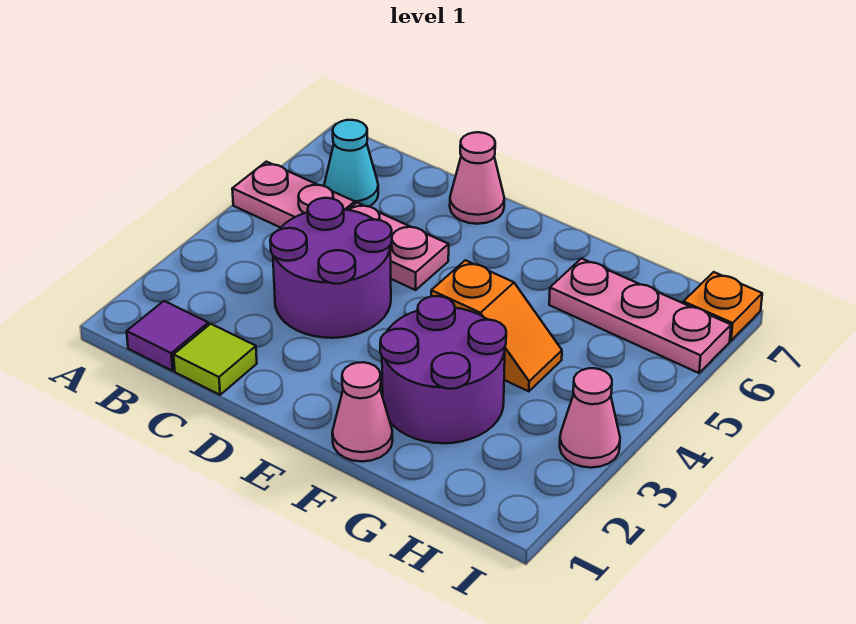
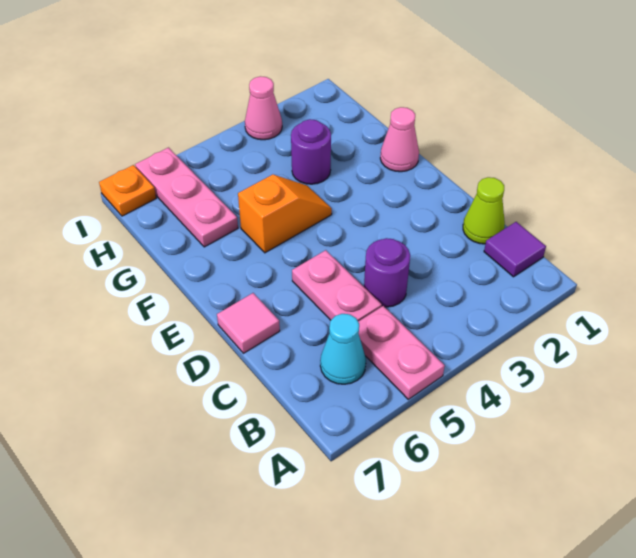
lime tile C1 level 1 -> lime cone C1 level 1
purple round brick C3:D4 level 1 -> purple round brick C4 level 1
pink cone D7 level 1 -> pink tile D7 level 1
purple round brick F2:G3 level 1 -> purple round brick G3 level 1
orange slope F4:G4 level 1 top F -> orange slope F4:F5 level 1 top 5

